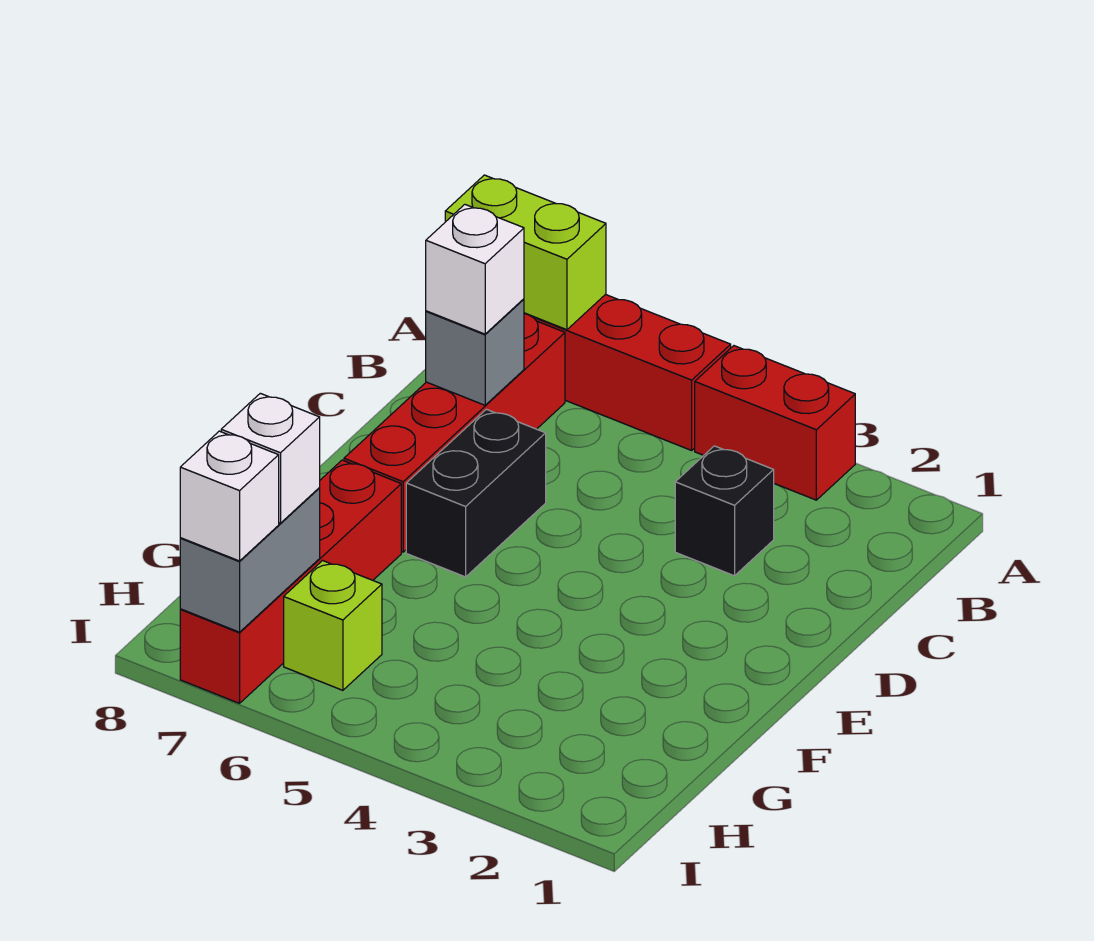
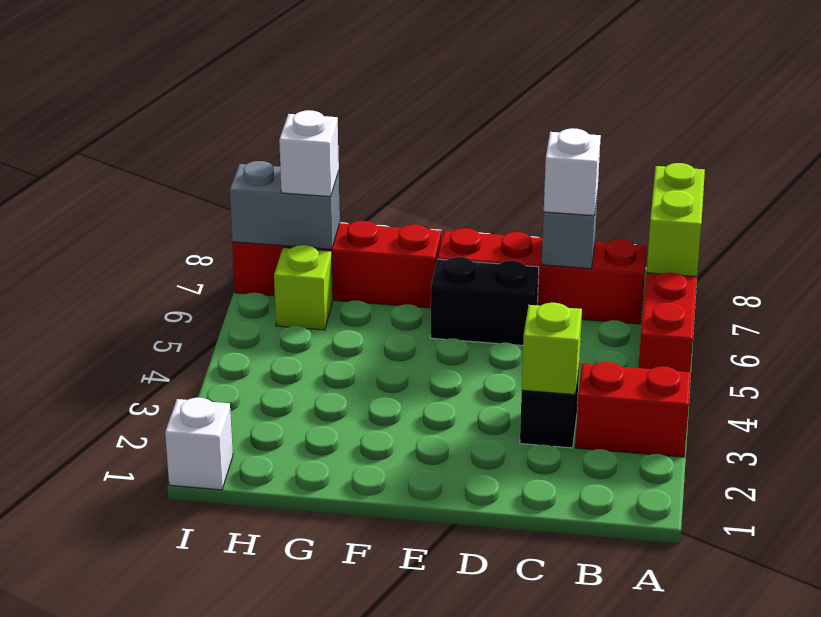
red brick A3:A4 level 1 -> red brick A3:B3 level 1
none -> lime brick C3 level 2
white brick I7 level 3 -> white brick I1 level 1

